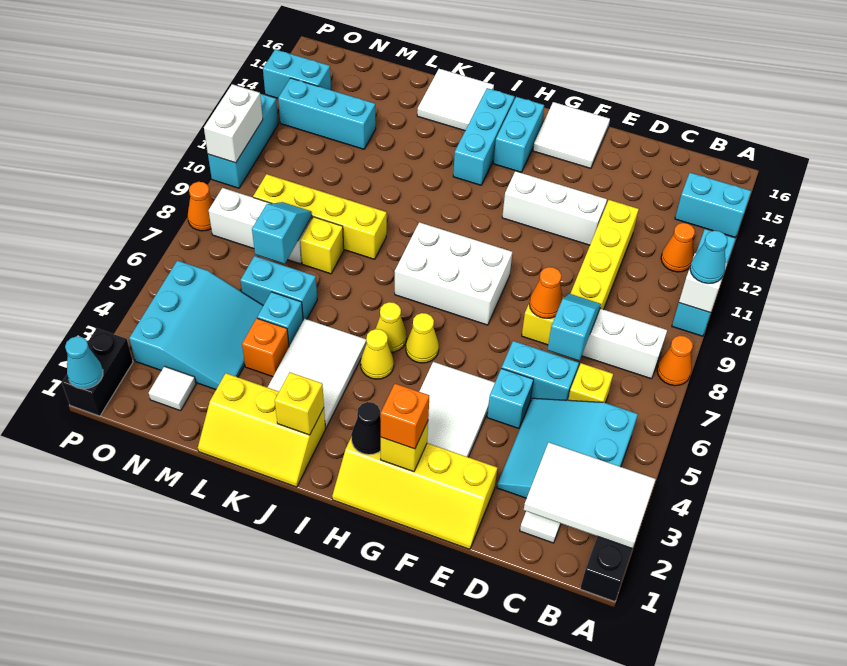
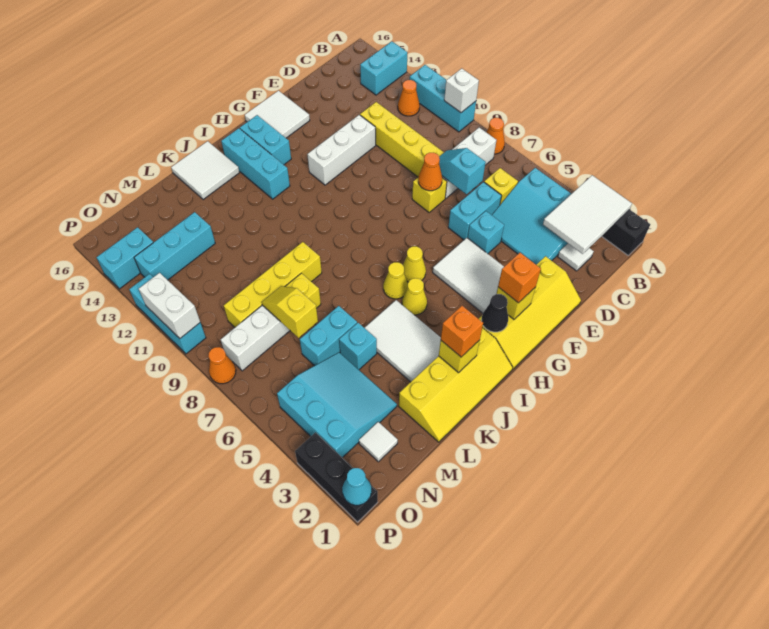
cyan cone A10 level 3 -> none
white brick G8:I9 level 1 -> none
yellow slope J1:L2 level 1 top 2 -> yellow slope I1:L2 level 1 top 2
orange brick L4 level 1 -> orange brick J2 level 3
cyan slope M7:M8 level 2 top 7 -> yellow slope M7:M8 level 2 top 7
black brick P1:P2 level 1 -> black brick P1:P3 level 1

